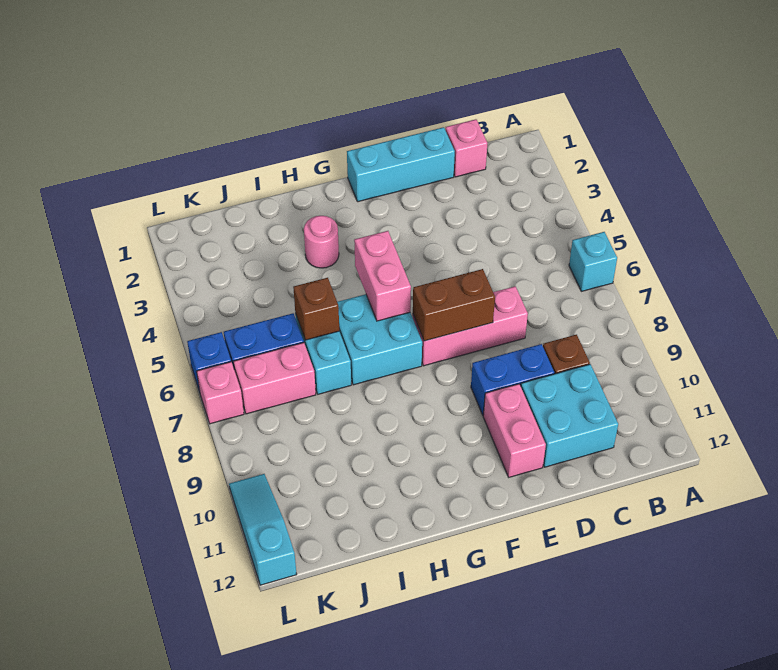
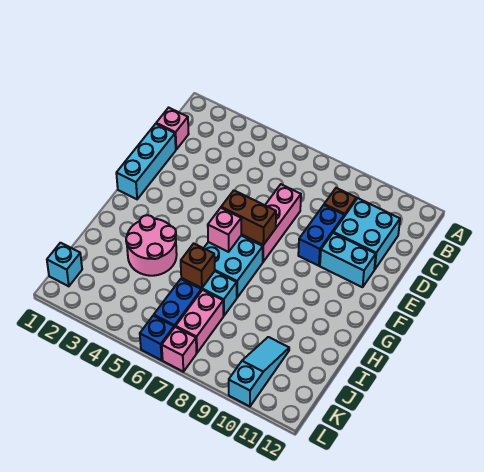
cyan brick A6 level 1 -> cyan brick K1 level 1
brown brick E7:F7 level 2 -> brown brick F6:F7 level 2
pink brick E10:E11 level 1 -> cyan brick E10:E11 level 1
pink brick G5:G6 level 2 -> pink brick G6 level 2
pink round brick H3 level 1 -> pink round brick H3:I4 level 1
cyan slope L10:L12 level 1 top 12 -> cyan slope J10:L10 level 1 top L

